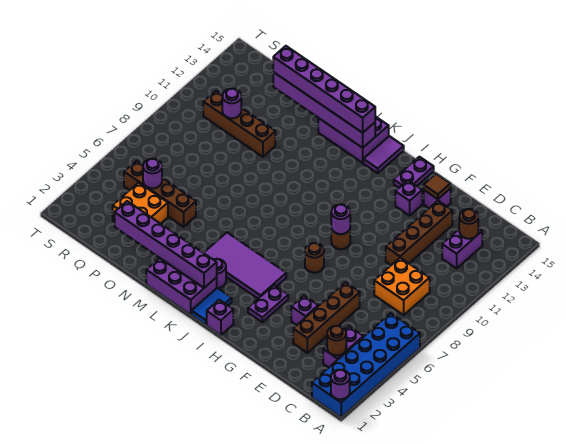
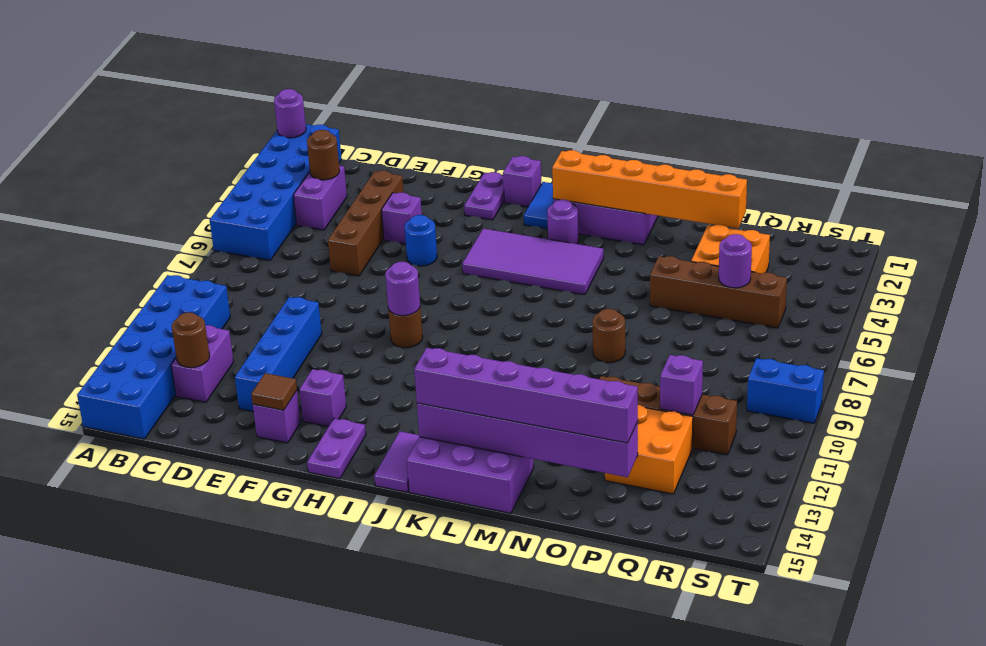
none -> blue brick A10:B15 level 1
orange brick C8:D9 level 1 -> orange brick P12:Q13 level 1
brown brick E10:E13 level 1 -> blue brick E10:E13 level 1
none -> blue round brick G5 level 1
purple plate H3:H4 level 1 -> purple plate H1:H2 level 1
brown round brick H7 level 1 -> brown round brick N8 level 1
purple brick K2:P2 level 2 -> orange brick K2:P2 level 2
purple round brick Q11 level 2 -> purple brick Q11 level 2
none -> blue brick S9:T9 level 1

